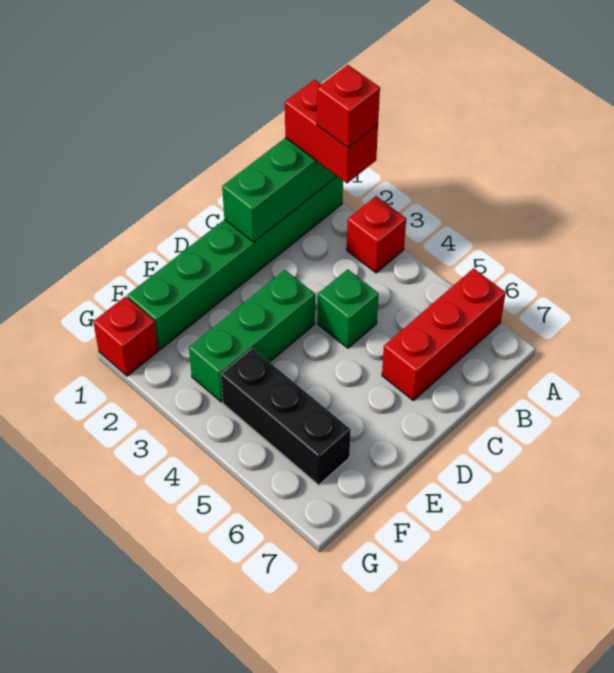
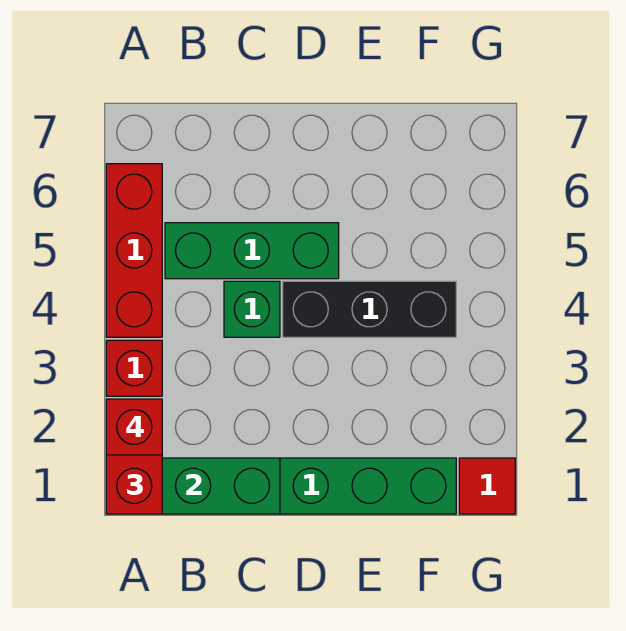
red brick A6:C6 level 1 -> red brick A4:A6 level 1
green brick D3:F3 level 1 -> green brick B5:D5 level 1
black brick F4:F6 level 1 -> black brick D4:F4 level 1
red brick G1 level 1 -> red tile G1 level 1

